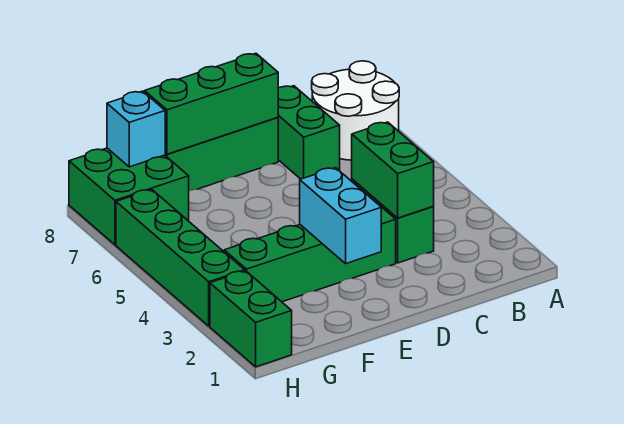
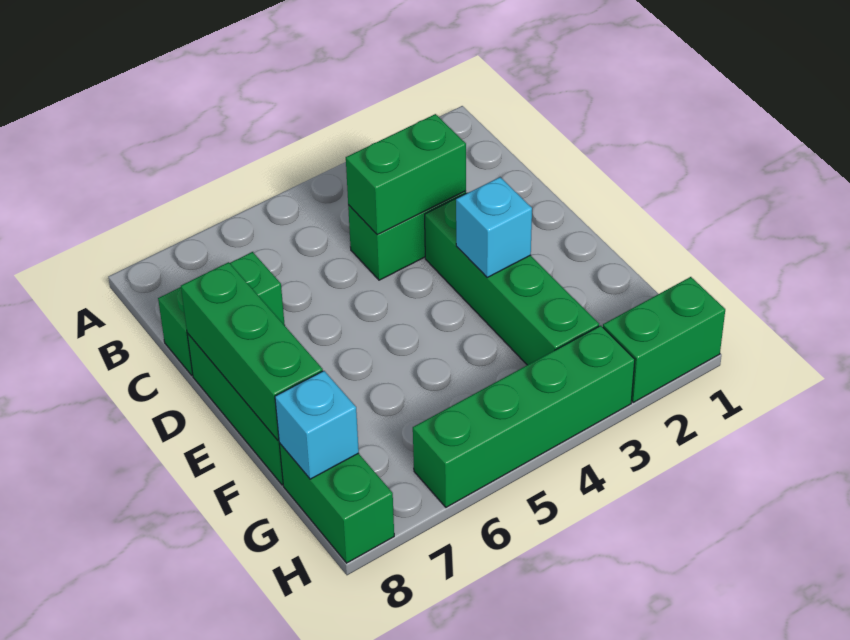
white round brick A7:B8 level 1 -> none
cyan brick E2:E3 level 2 -> cyan brick E3 level 2
green brick G7:H8 level 1 -> green brick G8:H8 level 1

